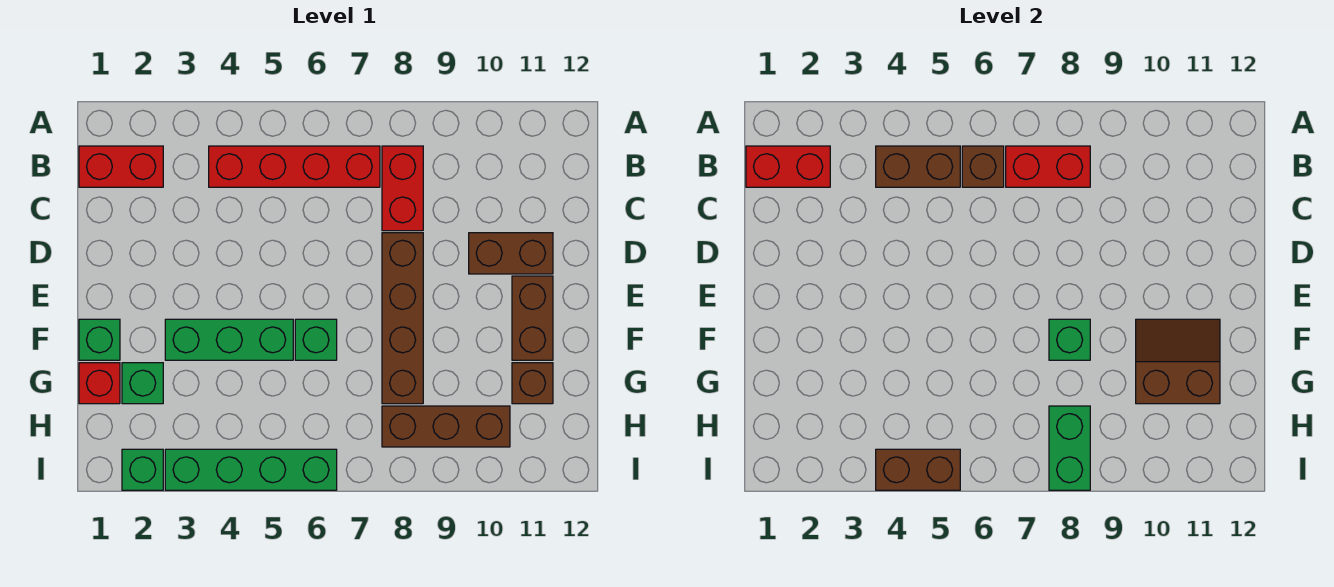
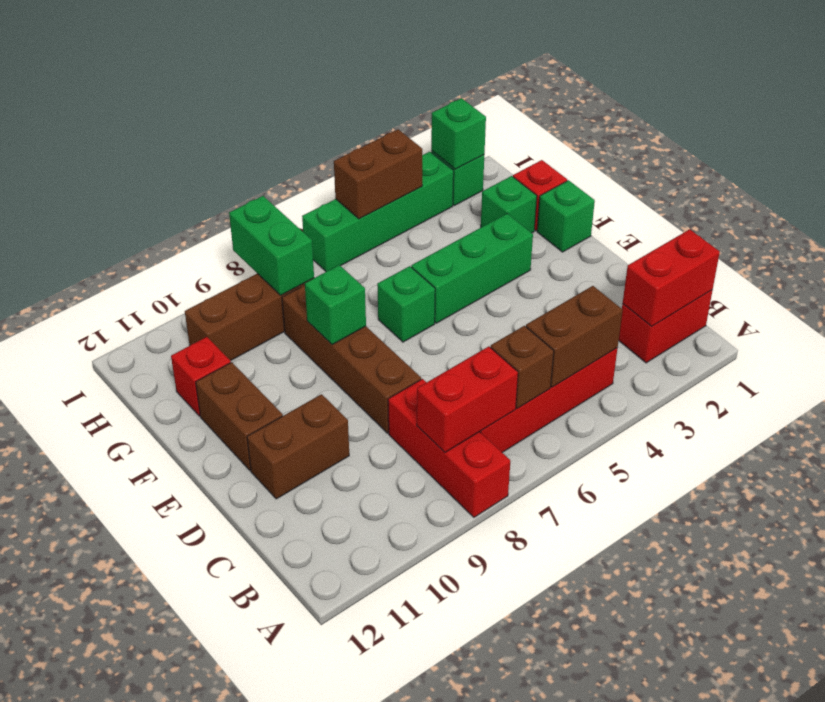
red brick B8:C8 level 1 -> red brick A8:C8 level 1
brown slope F10:G11 level 2 top G -> none
brown brick G11 level 1 -> red brick G11 level 1
none -> green brick I2 level 2

